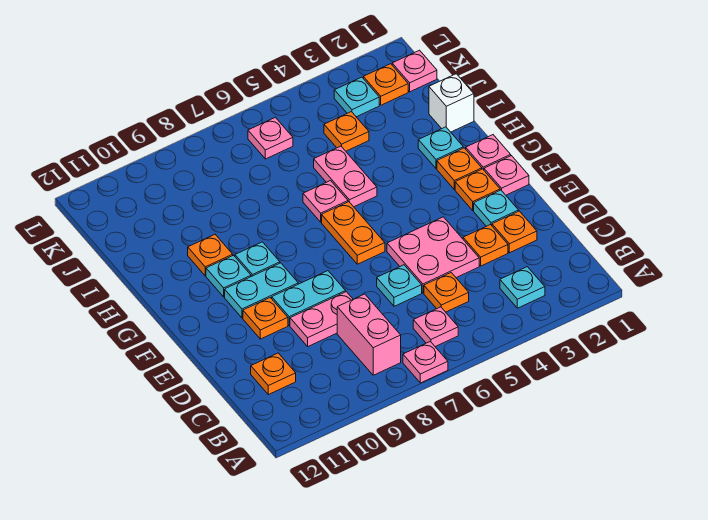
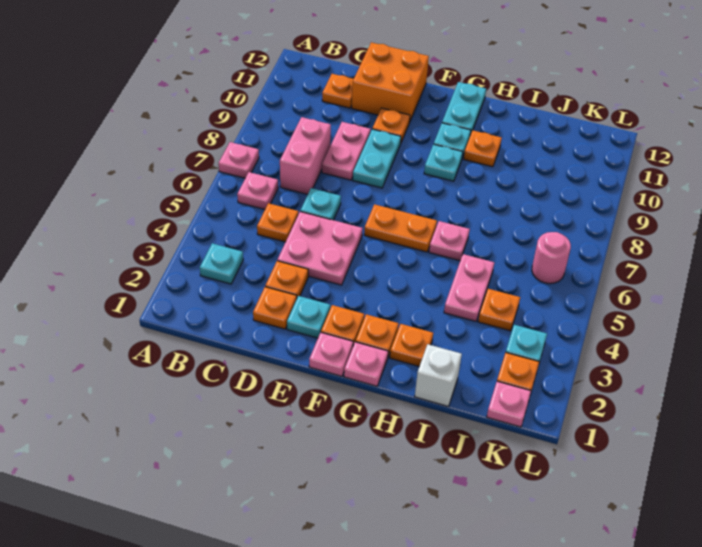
pink brick B8:C8 level 1 -> pink brick C7:C8 level 1
none -> orange brick D11:E12 level 1
cyan plate F9:F10 level 1 -> cyan plate G11:G12 level 1
cyan plate H2 level 1 -> orange plate H2 level 1
pink plate H5:I5 level 1 -> pink plate I4:I5 level 1
pink plate K6 level 1 -> pink round brick K6 level 1

